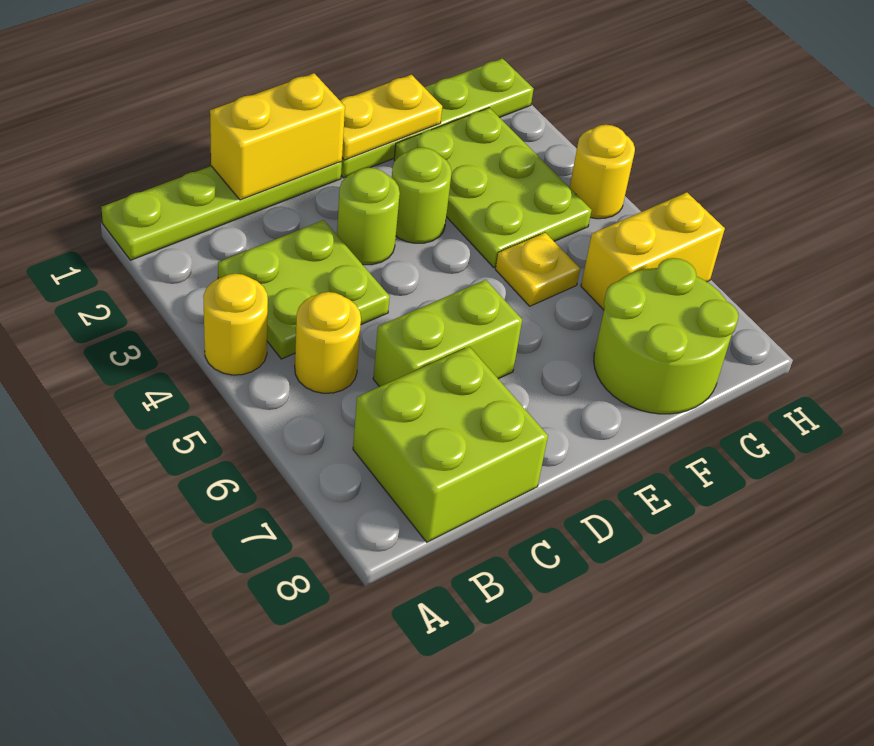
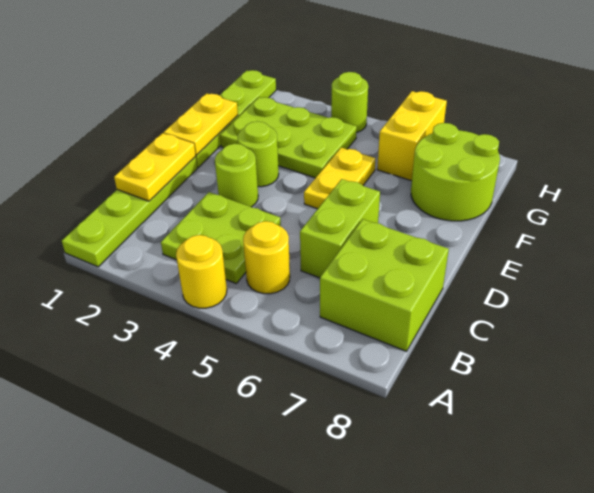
yellow brick C1:D1 level 2 -> yellow plate C1:D1 level 2
yellow plate F5 level 1 -> yellow plate E5:F5 level 1
yellow round brick H4 level 1 -> lime round brick H4 level 1

